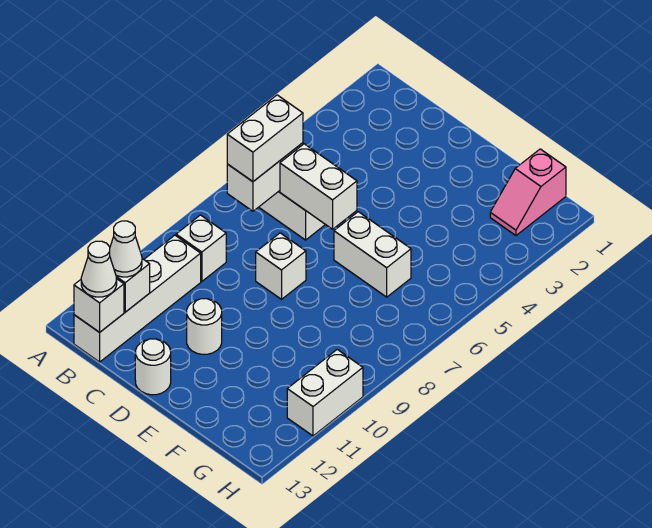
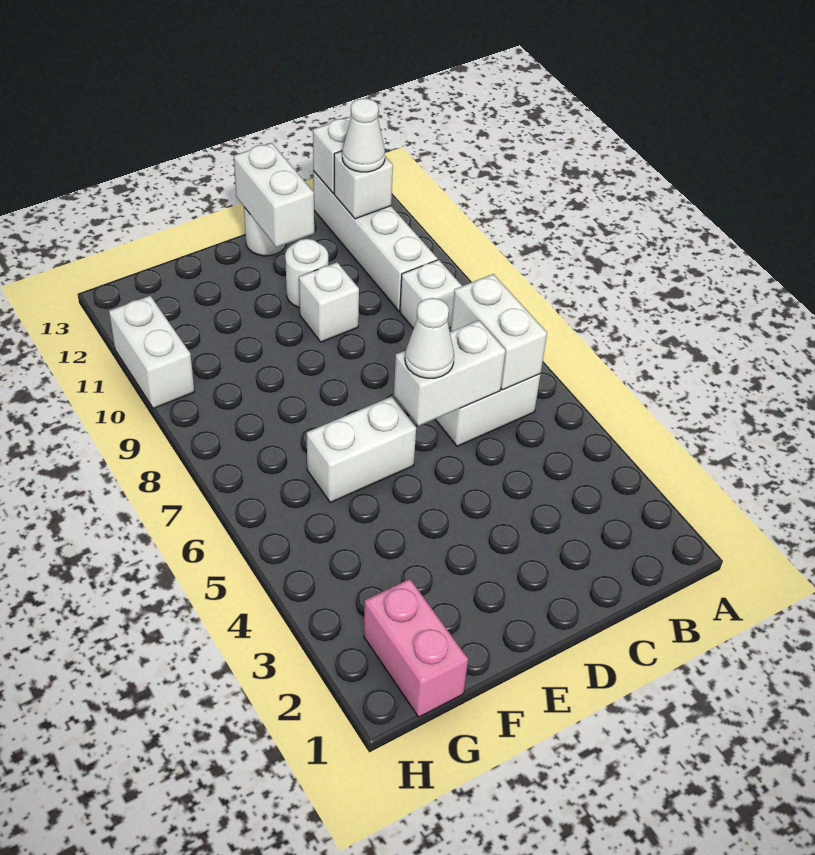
white brick B6:B7 level 3 -> white brick D12:D13 level 2
white cone B13 level 3 -> white cone D6 level 3
white brick D8 level 1 -> white brick D10 level 1
pink slope G1:G2 level 1 top 1 -> pink brick G1:G2 level 1

